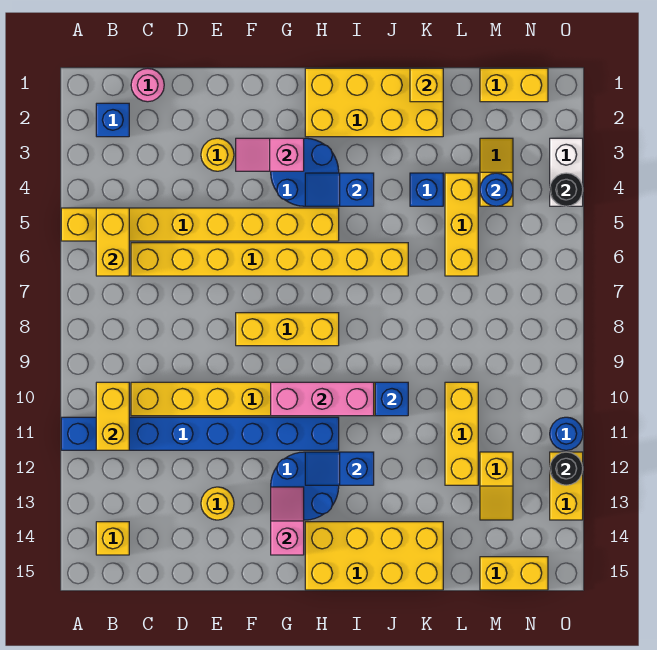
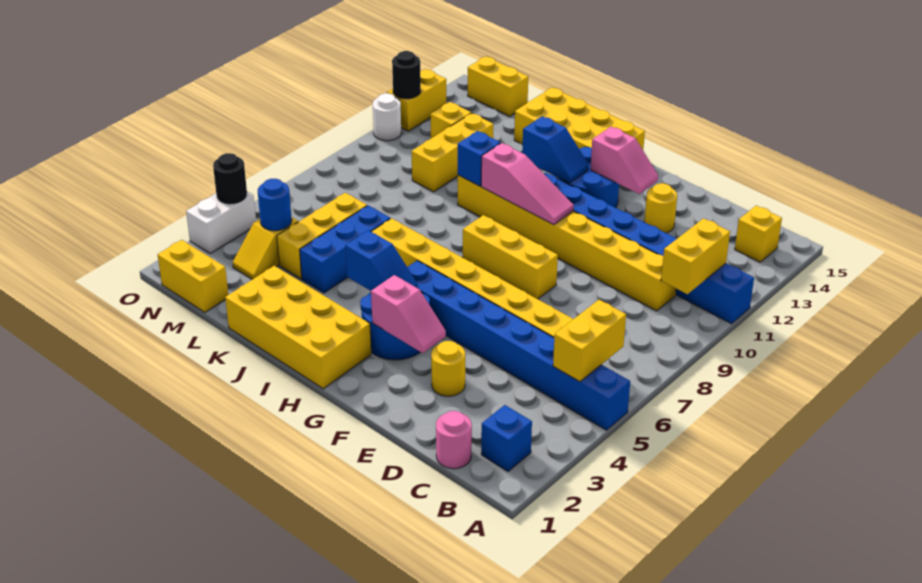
yellow brick A5:H5 level 1 -> blue brick A5:H5 level 1
pink brick G10:I10 level 2 -> pink slope G10:I10 level 2 top I
pink slope G13:G14 level 2 top 14 -> pink slope F13:G13 level 2 top G
yellow brick K1 level 2 -> none
blue brick K4 level 1 -> blue brick K4:K6 level 1
blue round brick O11 level 1 -> white round brick O11 level 1

